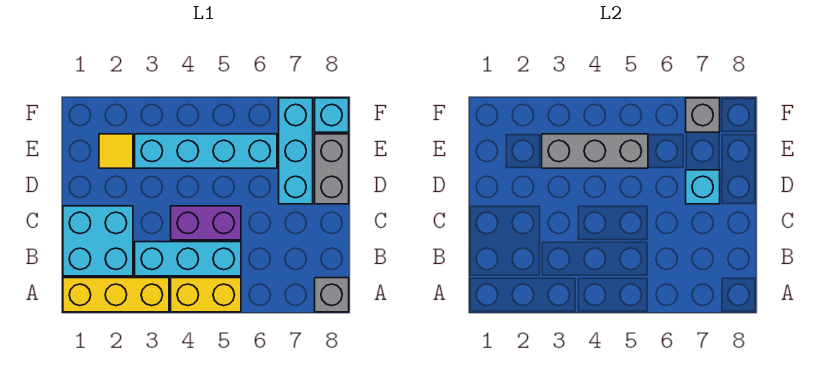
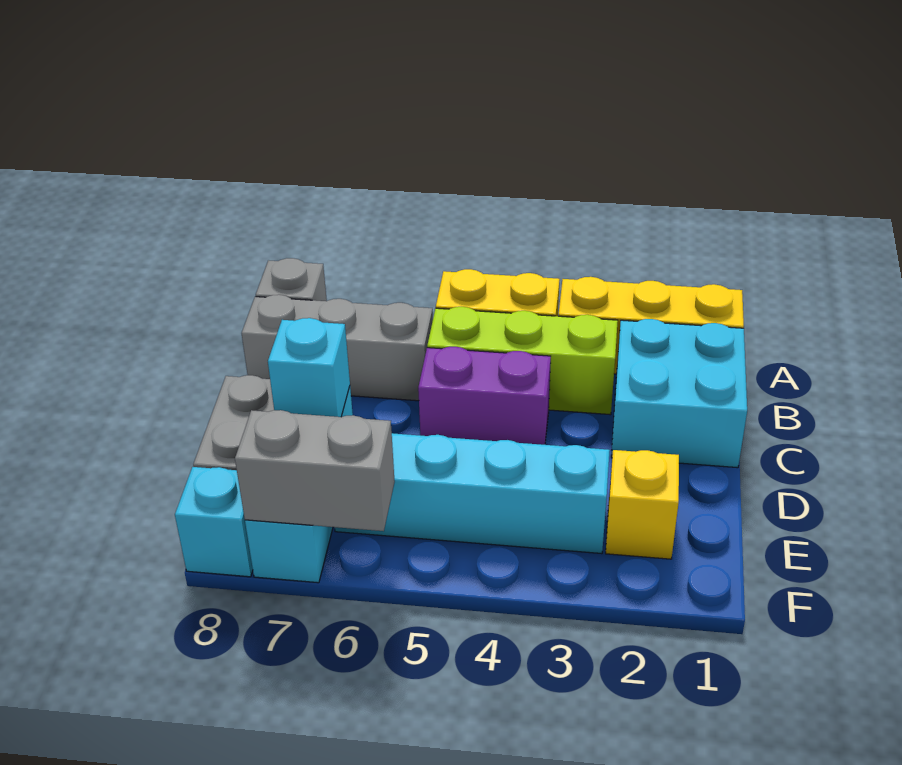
cyan brick B3:B5 level 1 -> lime brick B3:B5 level 1
yellow tile E2 level 1 -> yellow brick E2 level 1
grey brick E3:E5 level 2 -> grey brick B6:B8 level 1
grey brick F7 level 2 -> grey brick F6:F7 level 2

